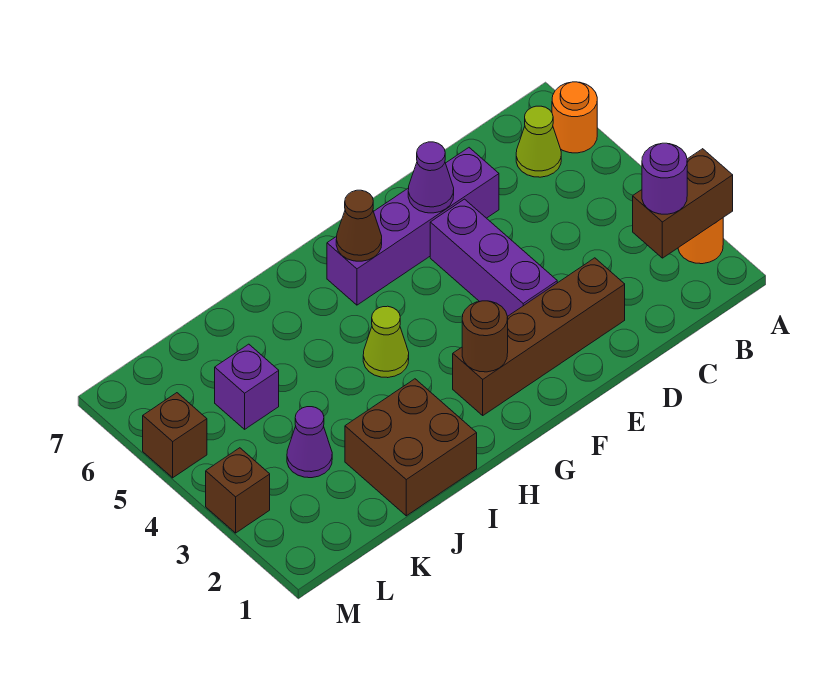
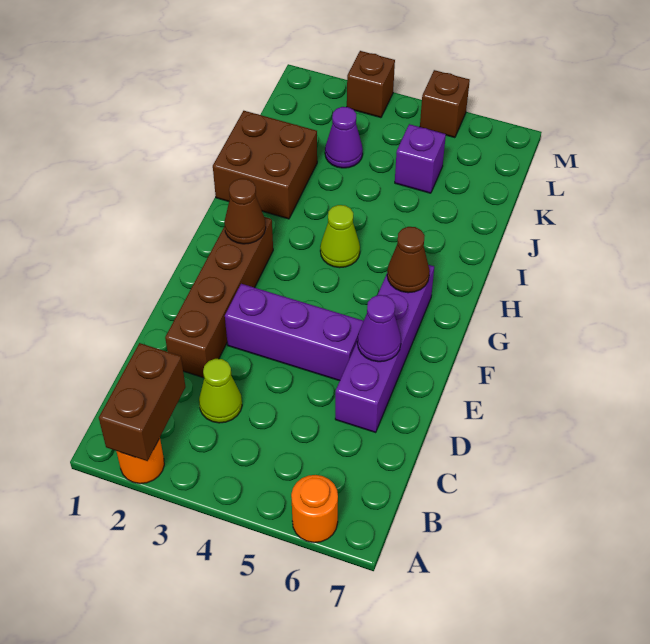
purple round brick B2 level 3 -> none
lime cone B6 level 1 -> lime cone C3 level 1
brown round brick G2 level 2 -> brown cone G2 level 2

